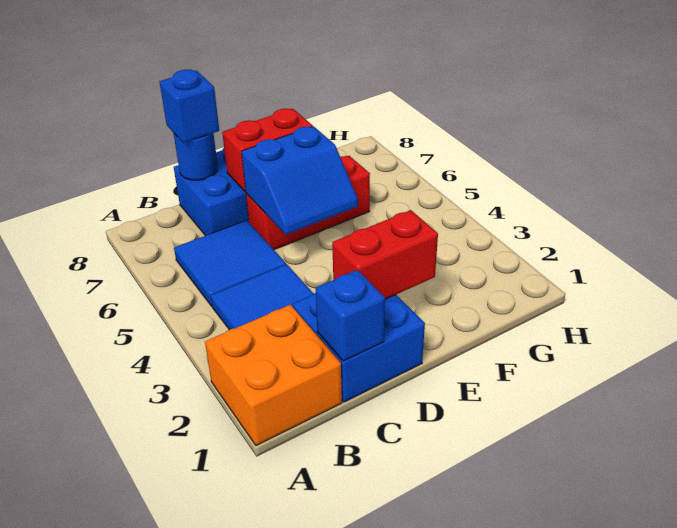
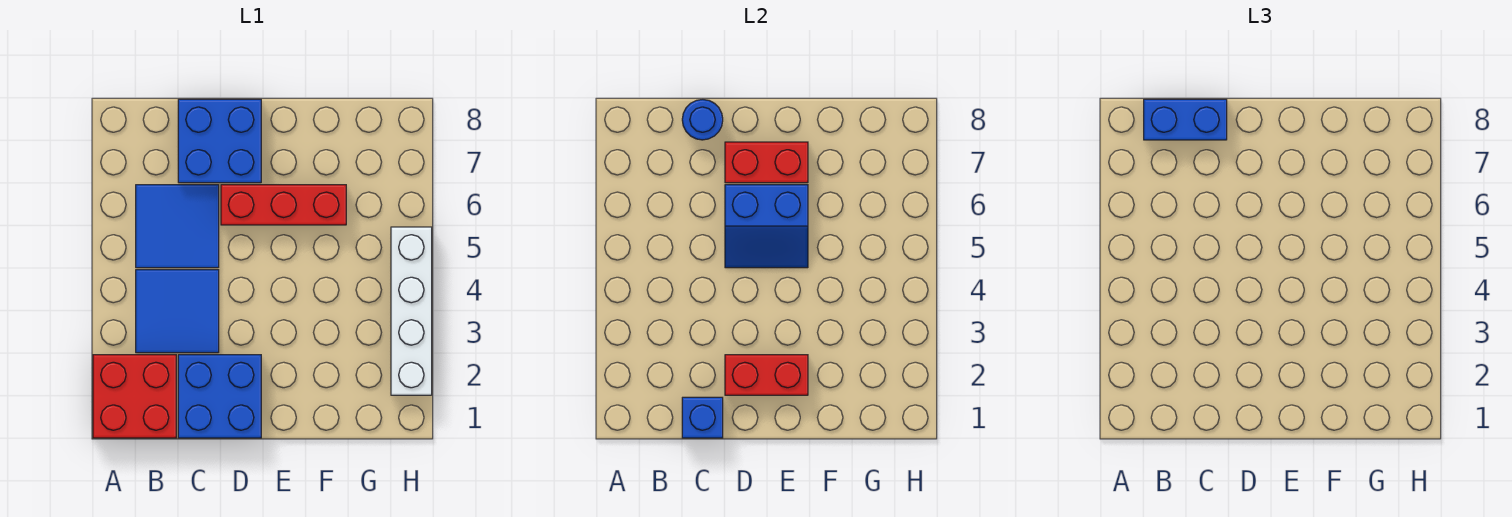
orange brick A1:B2 level 1 -> red brick A1:B2 level 1
blue brick C8 level 3 -> blue brick B8:C8 level 3
none -> white brick H2:H5 level 1

